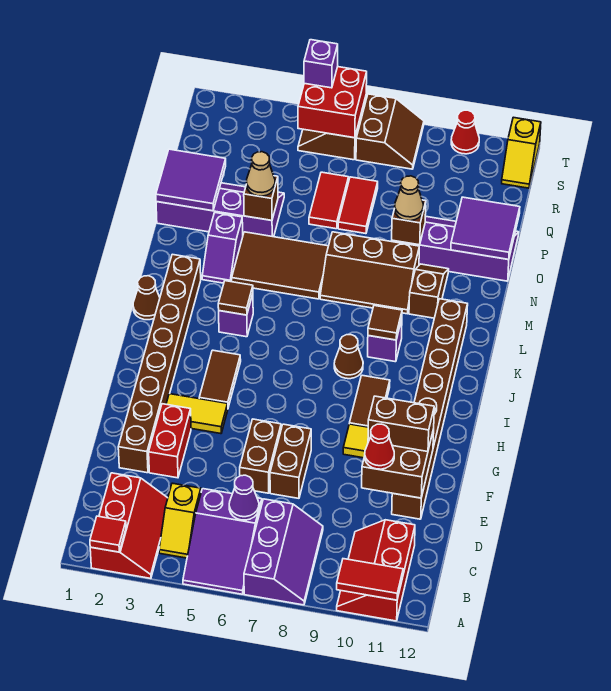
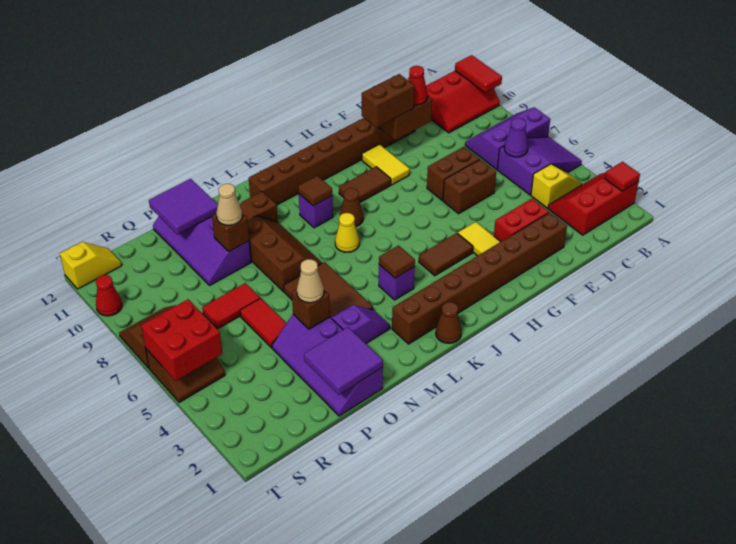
brown brick F10:F11 level 3 -> brown brick F10:G10 level 3
none -> yellow cone K7 level 1
red tile P6:Q6 level 1 -> red tile P5:P6 level 1
purple brick T5 level 3 -> none

